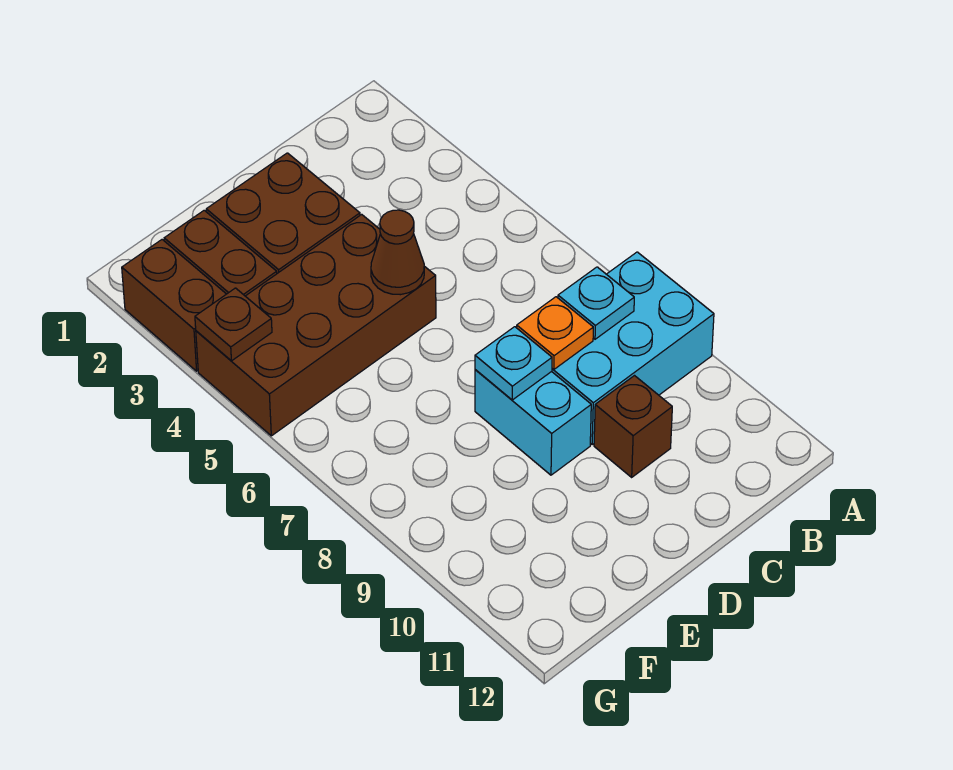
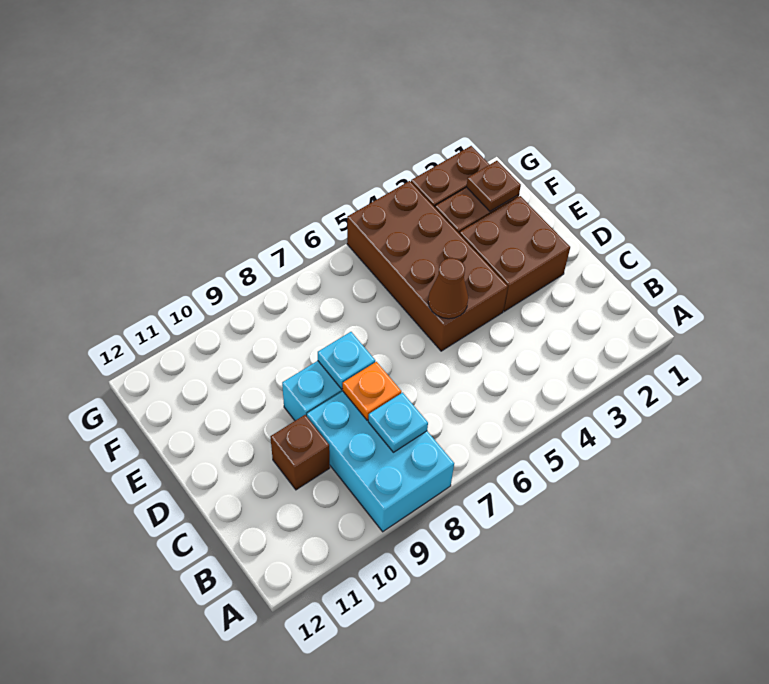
brown plate G4 level 2 -> brown plate F2 level 2

